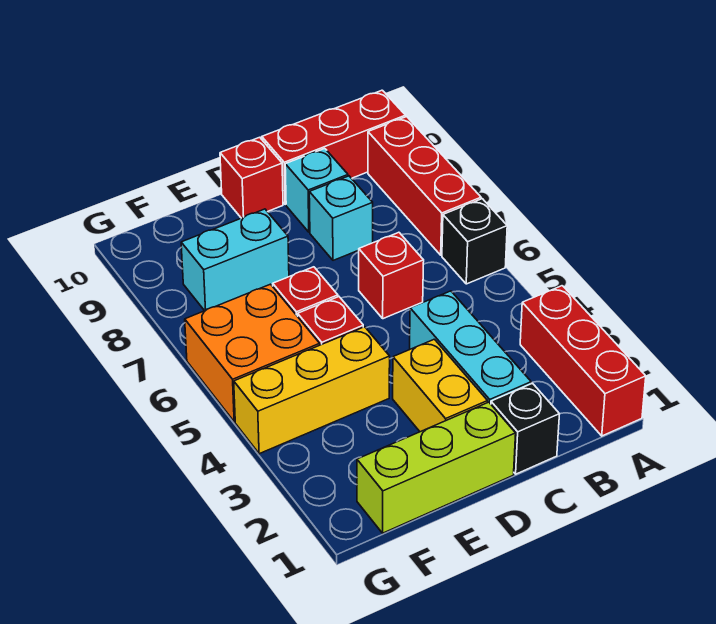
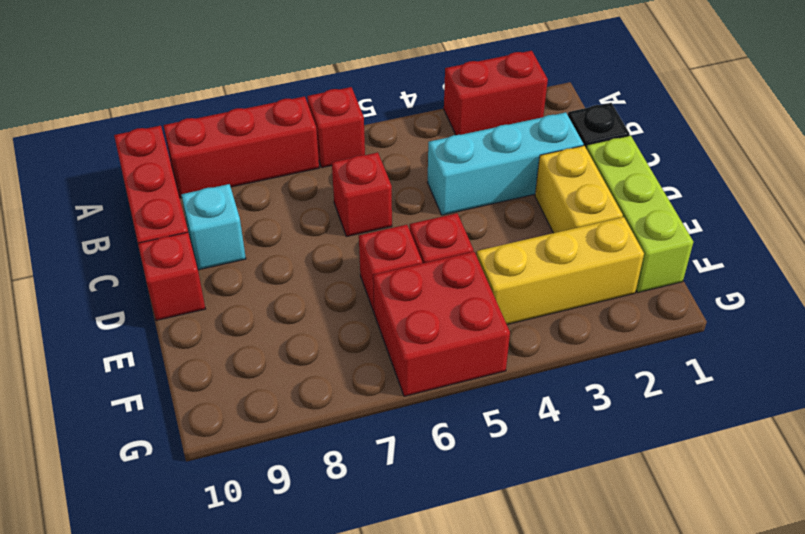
red brick A1:A3 level 1 -> red brick A2:A3 level 1
black brick A6 level 1 -> red brick A6 level 1
cyan brick C8 level 1 -> none
yellow brick D2:D3 level 1 -> yellow brick D2:E2 level 1
yellow brick E4:G4 level 1 -> yellow brick F2:F4 level 1
cyan brick E8:F8 level 1 -> none
orange brick F5:G6 level 1 -> red brick F5:G6 level 1

